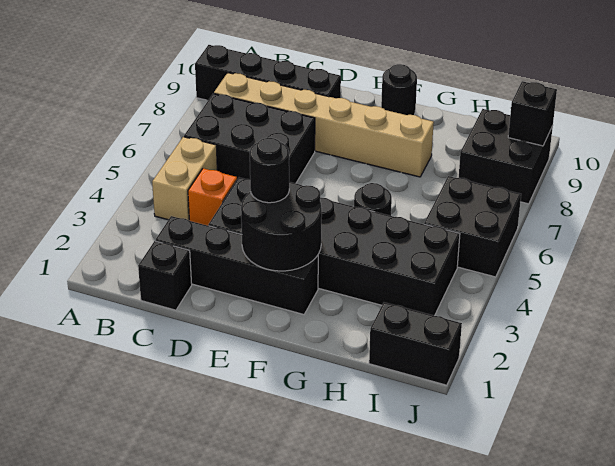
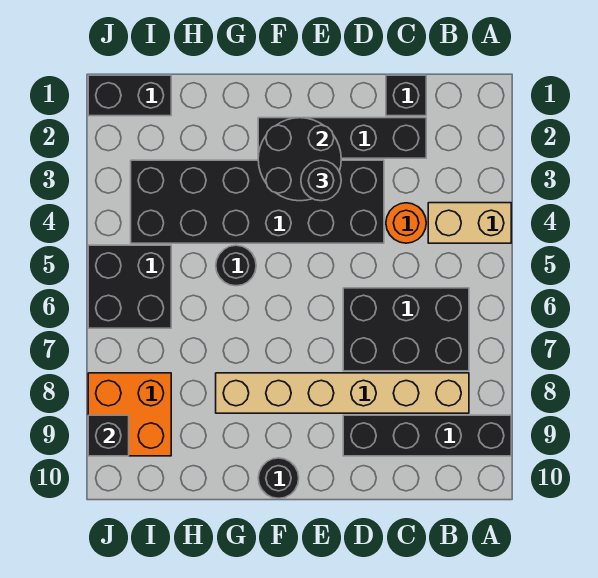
tan brick B4:B5 level 1 -> tan brick A4:B4 level 1
orange brick C4 level 1 -> orange round brick C4 level 1
black brick I8:J9 level 1 -> orange brick I8:J9 level 1

